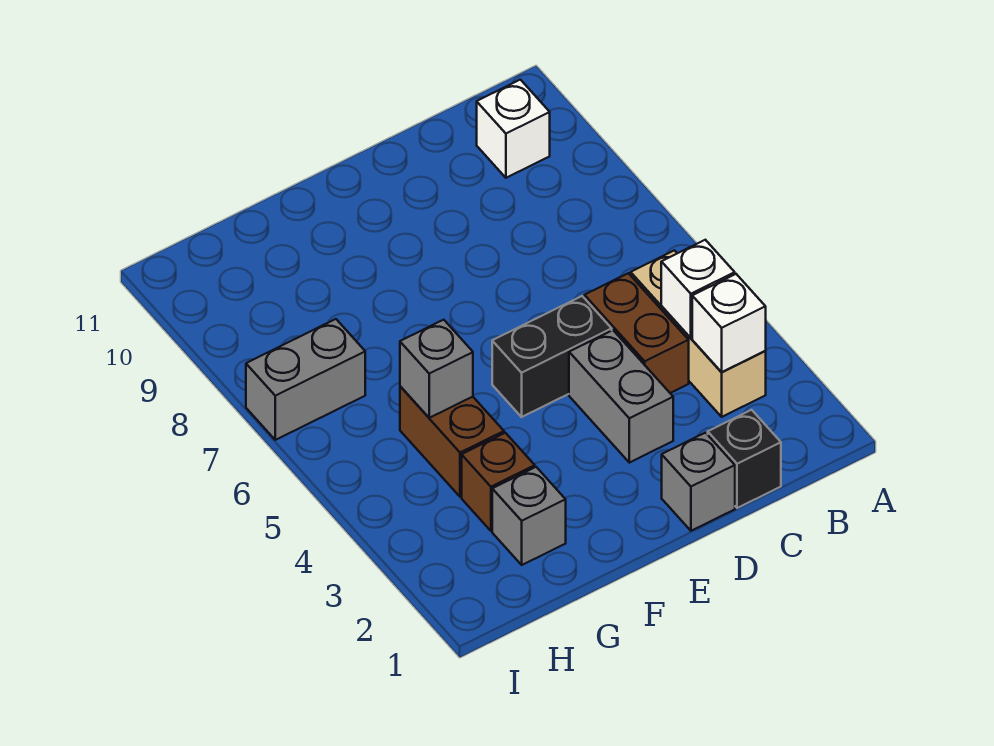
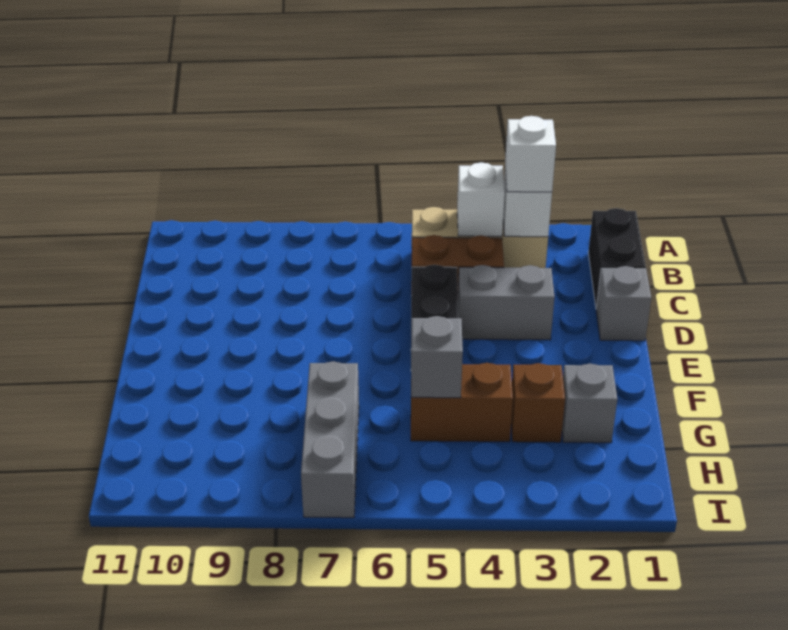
white brick B10 level 1 -> white brick B3 level 3
black brick C1 level 1 -> black brick B1:C1 level 1
grey brick H7:I7 level 1 -> grey brick G7:I7 level 1

